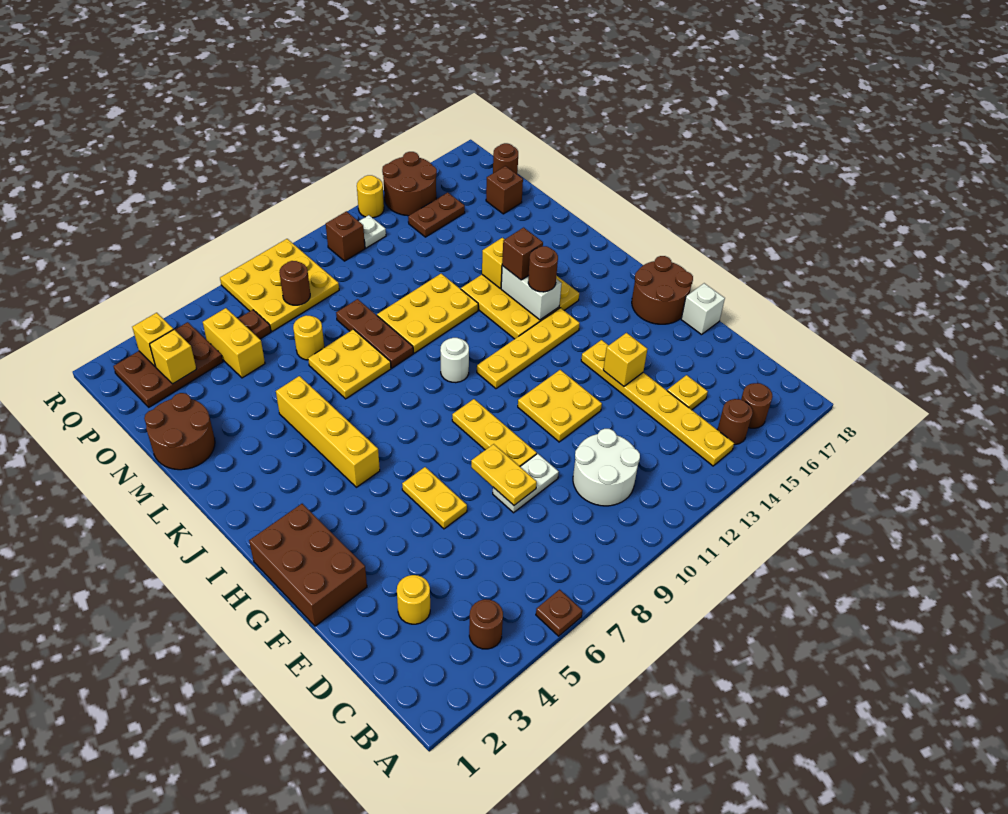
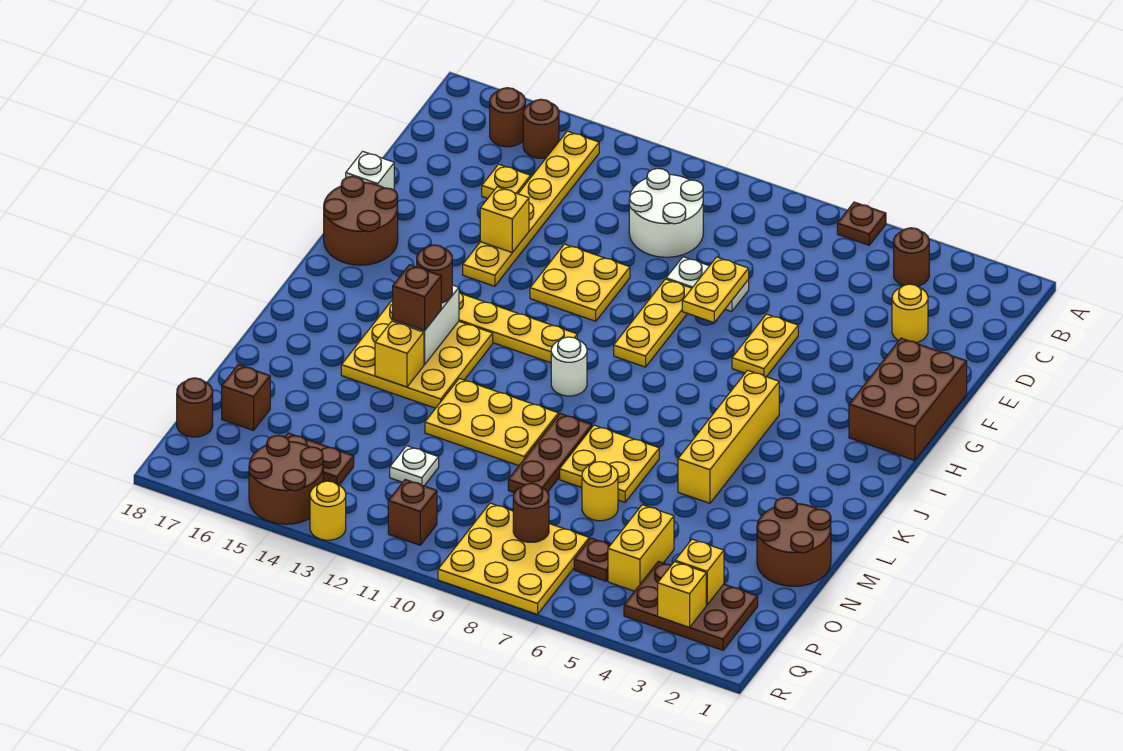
white plate Q12 level 1 -> white plate O12 level 1

